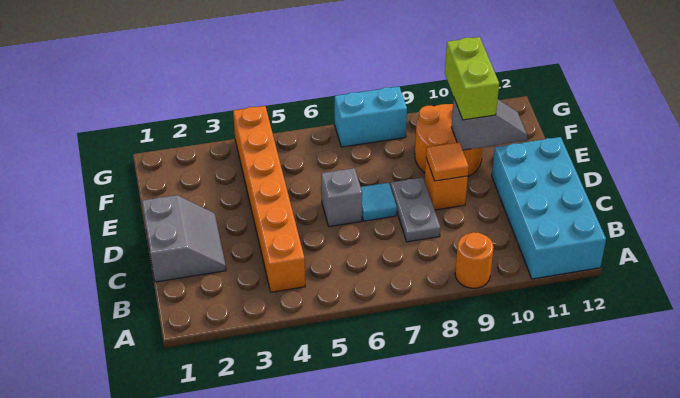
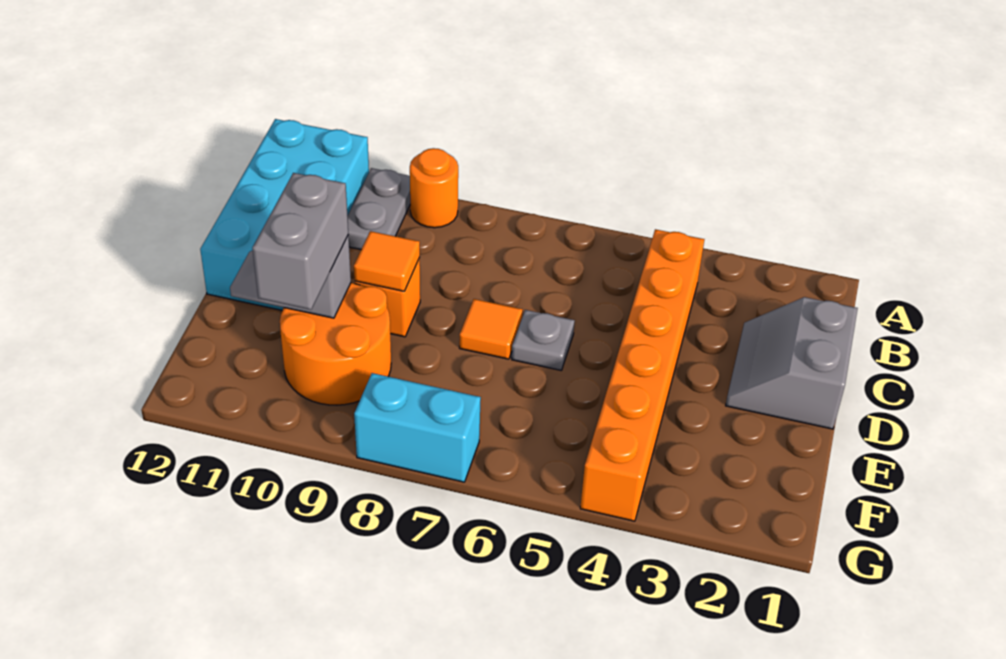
grey plate C8:D8 level 1 -> grey plate A10:B10 level 1
grey brick D6 level 1 -> grey plate D6 level 1
cyan tile D7 level 1 -> orange tile D7 level 1
lime brick E10:F10 level 3 -> grey brick E10:F10 level 3

